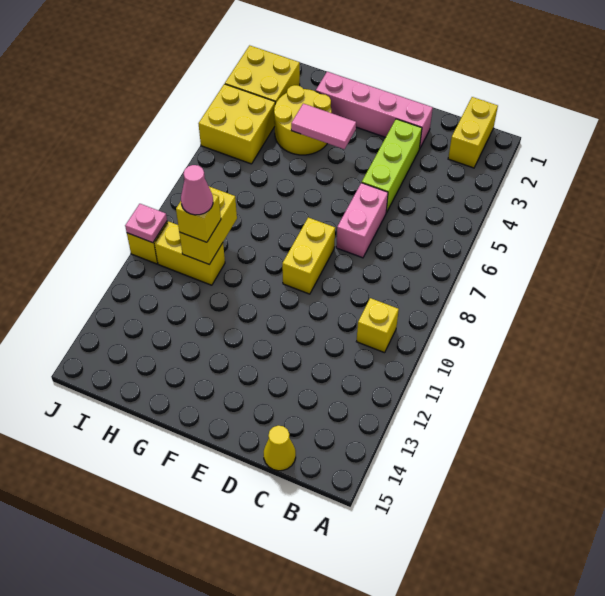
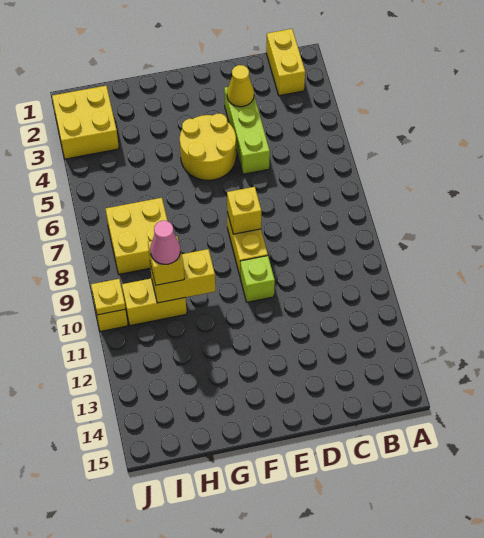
yellow brick B10 level 1 -> yellow brick E8 level 2
yellow cone C15 level 1 -> yellow cone D3 level 2
pink brick D2:G2 level 1 -> none
pink brick D6:D7 level 1 -> none
none -> lime brick E10 level 1
pink tile F4:G4 level 2 -> none
yellow round brick G3:H4 level 1 -> yellow round brick E4:F5 level 1
yellow brick H9:H10 level 2 -> yellow brick G10:H10 level 2
yellow brick I4:J5 level 1 -> yellow brick H7:I8 level 1
pink plate J10 level 2 -> yellow plate J10 level 2

